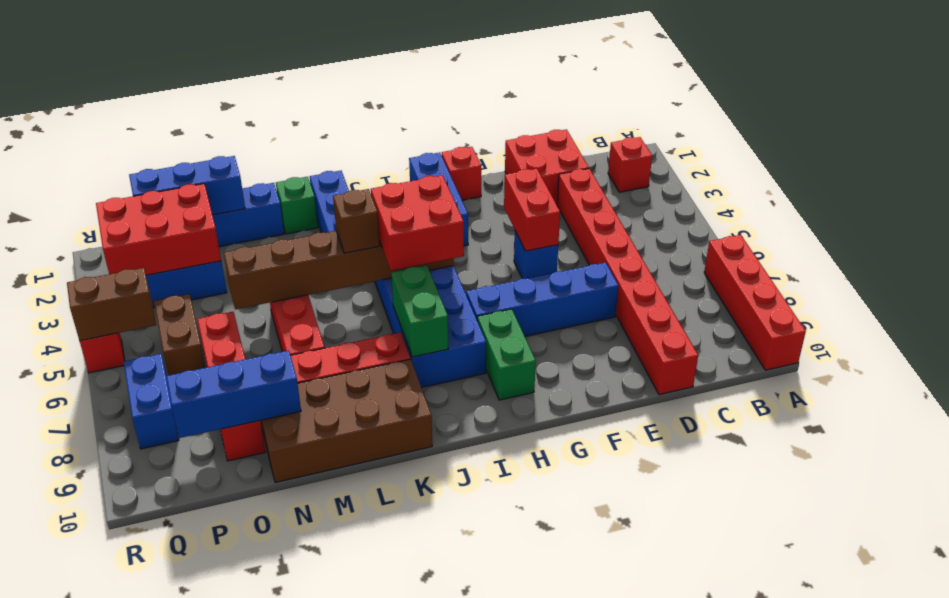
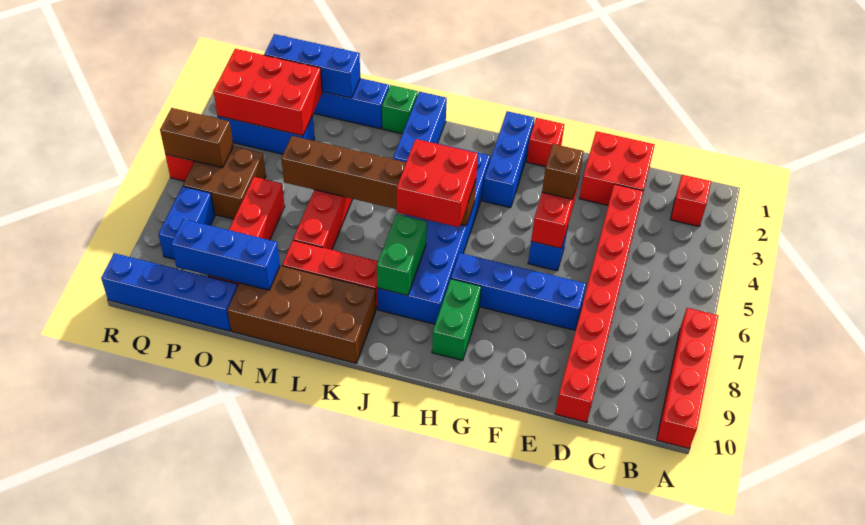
brown brick K5 level 3 -> brown brick F4 level 3
none -> blue brick O10:R10 level 1
brown brick P5:P6 level 1 -> brown brick P5:Q6 level 1

